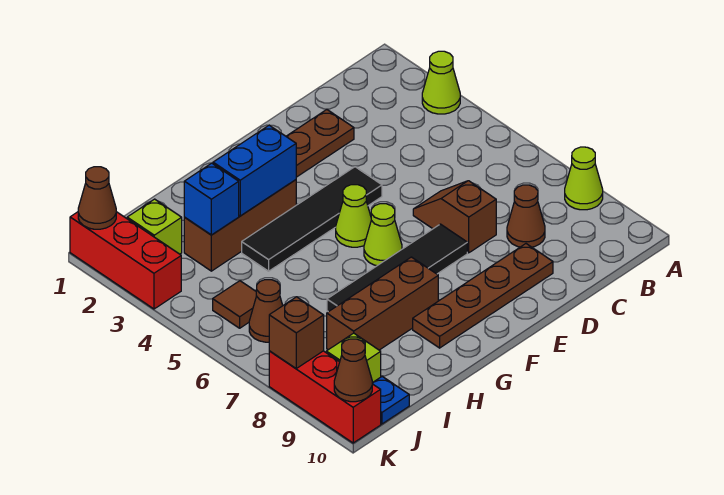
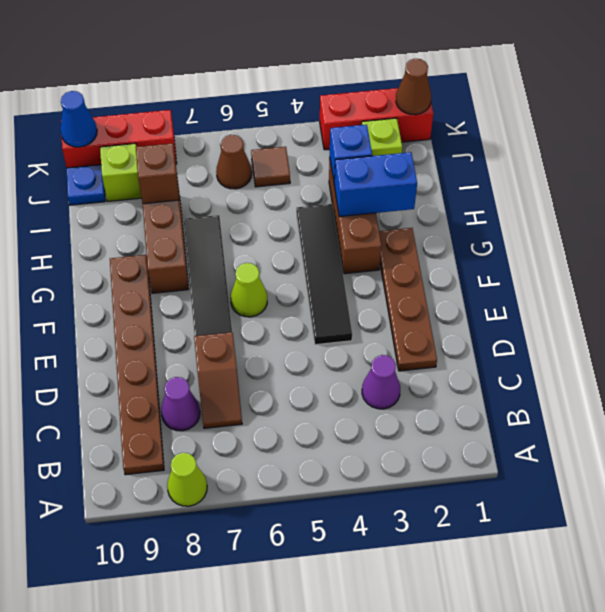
lime cone A3 level 1 -> none
none -> purple cone C3 level 1
brown cone C8 level 1 -> purple cone C8 level 1
brown slope D6:D7 level 1 top 7 -> brown slope C7:D7 level 1 top D
brown plate D9:G9 level 1 -> brown plate B9:G9 level 1
lime cone F5 level 1 -> none
blue brick G3:H3 level 2 -> blue brick H2:H3 level 2
brown brick K8 level 2 -> brown brick I8 level 2
brown cone K10 level 2 -> blue cone K10 level 2

